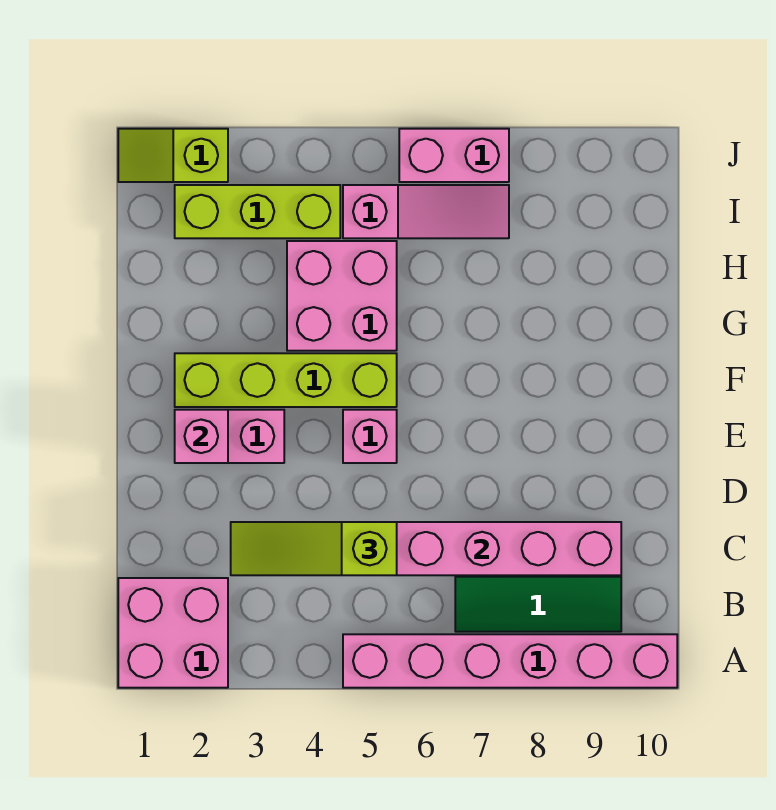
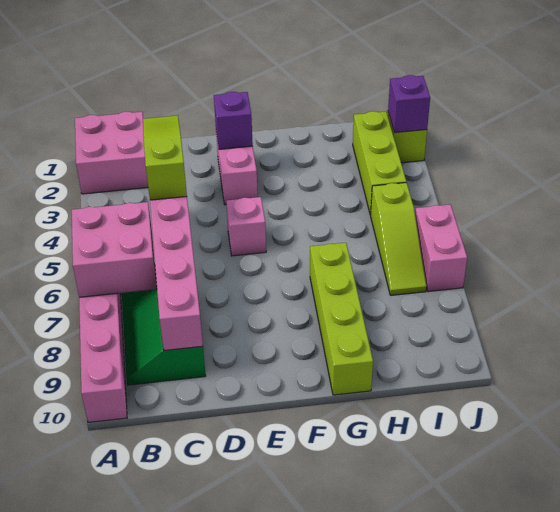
pink brick E2 level 2 -> purple brick E2 level 2
lime brick F2:F5 level 1 -> lime brick G7:G10 level 1
pink brick G4:H5 level 1 -> pink brick A6:B7 level 2
pink slope I5:I7 level 1 top 5 -> lime slope I5:I7 level 1 top 5
none -> purple brick J2 level 2

